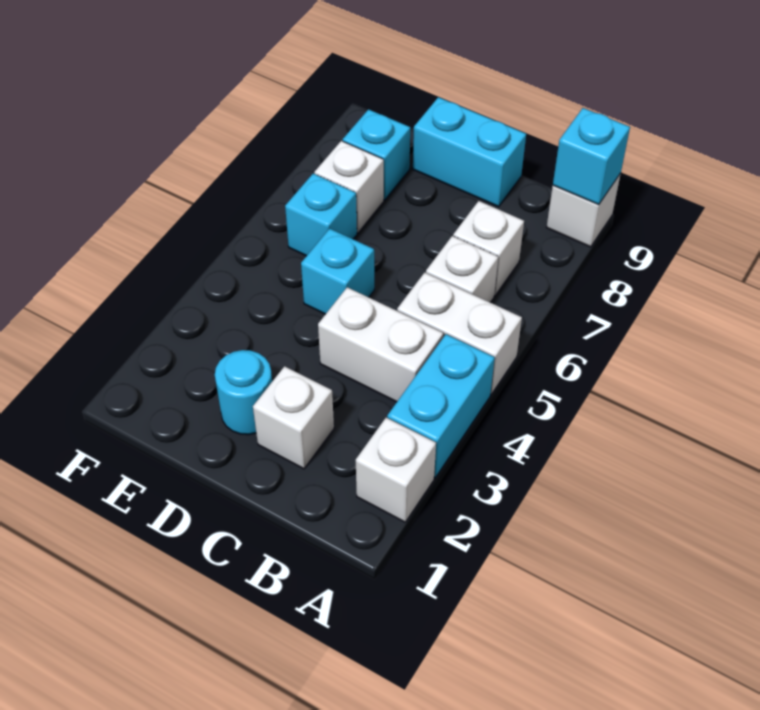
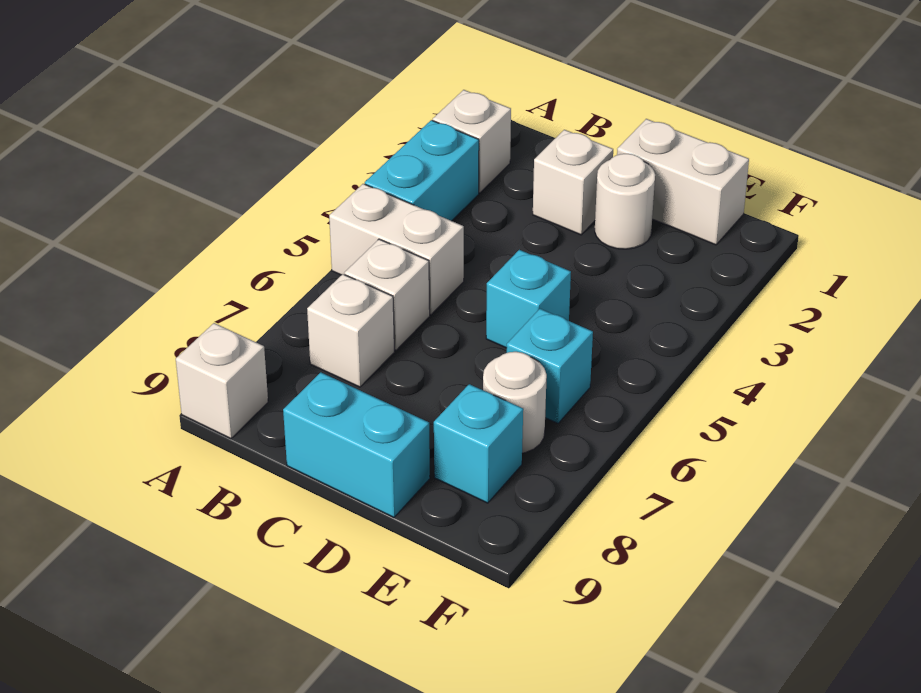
cyan brick A9 level 2 -> none
white brick B4:C4 level 1 -> white brick D1:E1 level 1
cyan round brick D2 level 1 -> white round brick D2 level 1
white brick E7 level 1 -> white round brick E7 level 1

